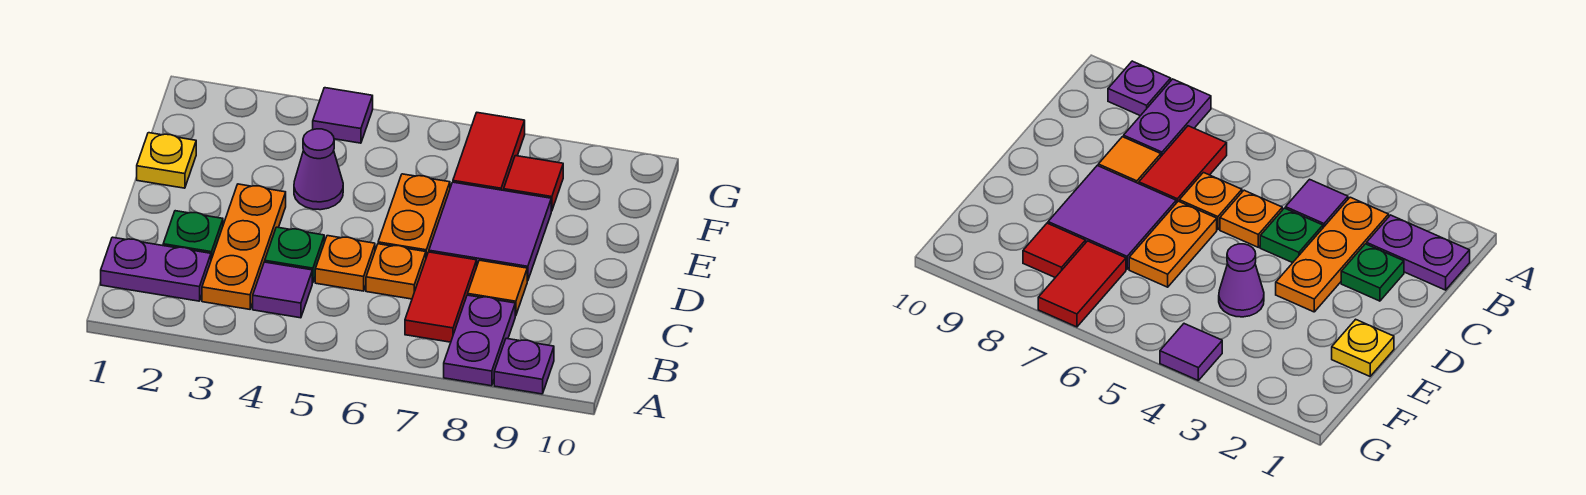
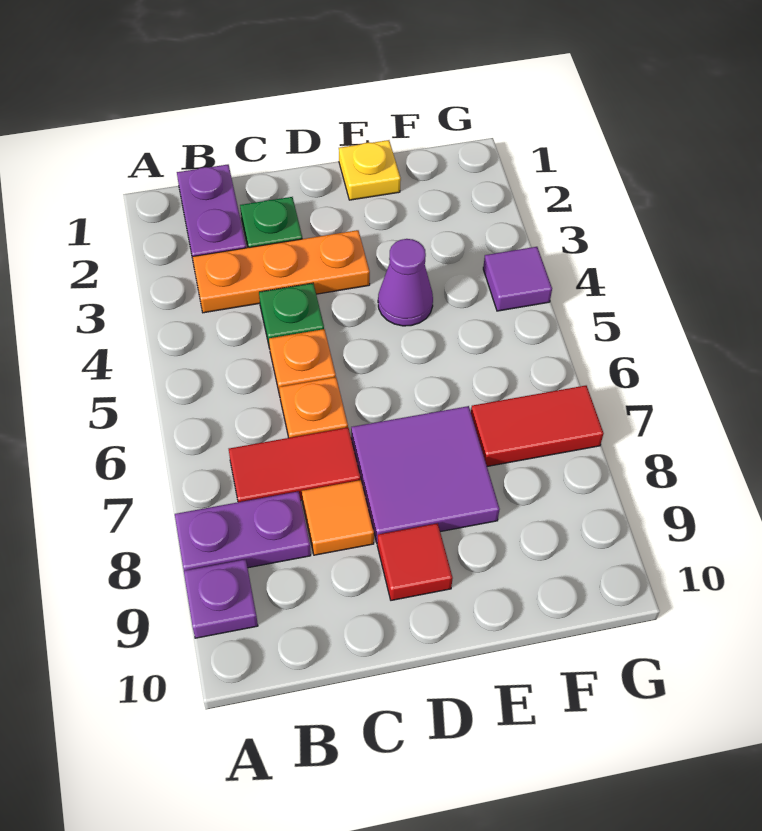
purple tile B4 level 1 -> none
orange plate D6:E6 level 1 -> none
red tile F8 level 1 -> red tile D9 level 1

